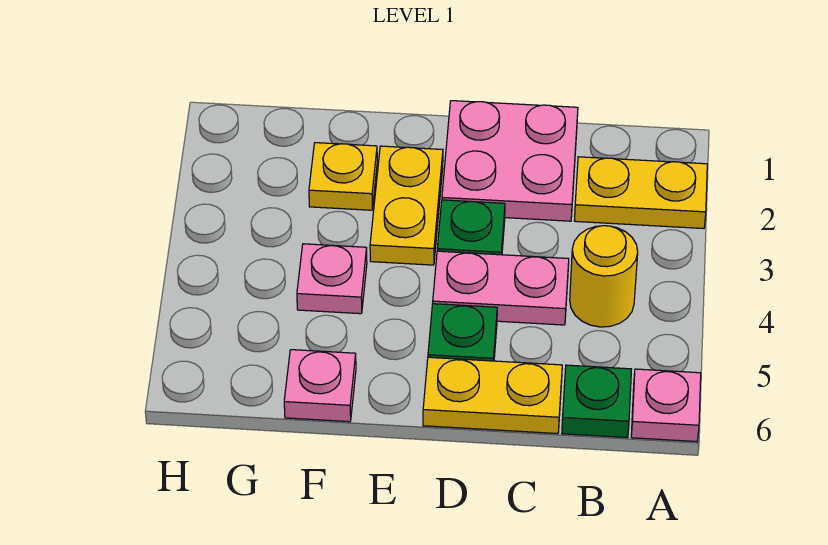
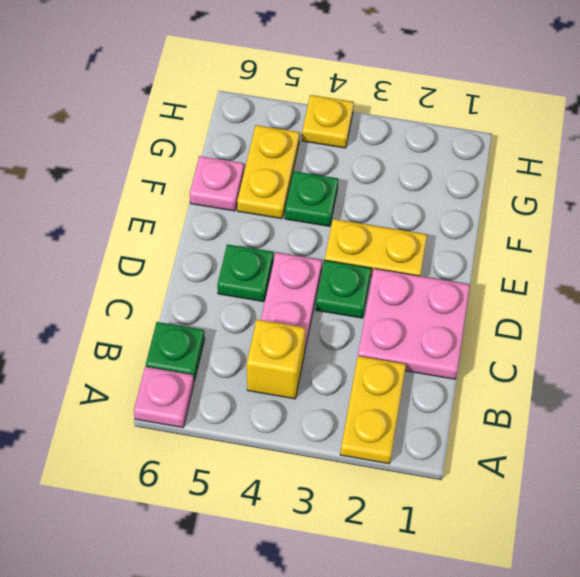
yellow round brick B4 level 1 -> yellow brick B4 level 1
yellow plate C6:D6 level 1 -> yellow plate F5:G5 level 1
yellow plate F2 level 1 -> yellow plate H4 level 1
pink plate F4 level 1 -> green plate F4 level 1

